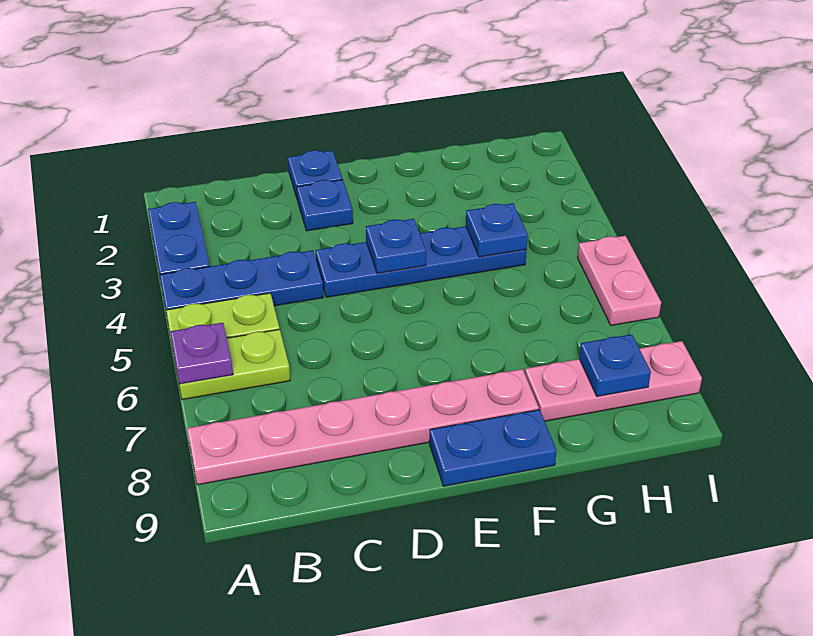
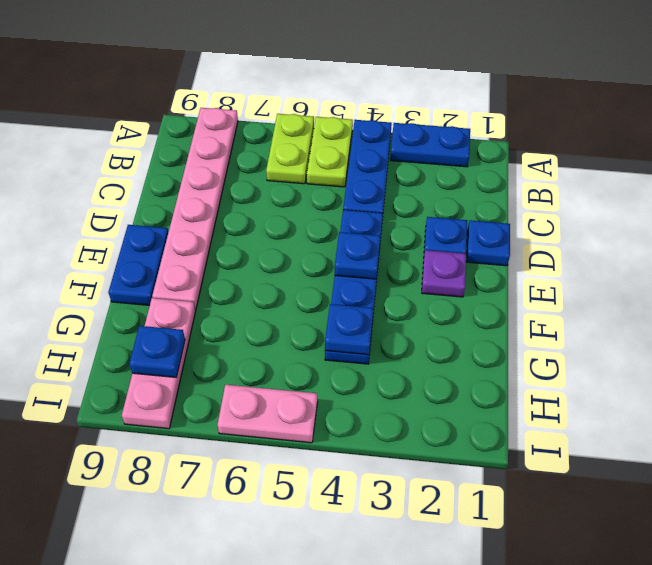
purple plate A6 level 2 -> purple plate E2 level 1

